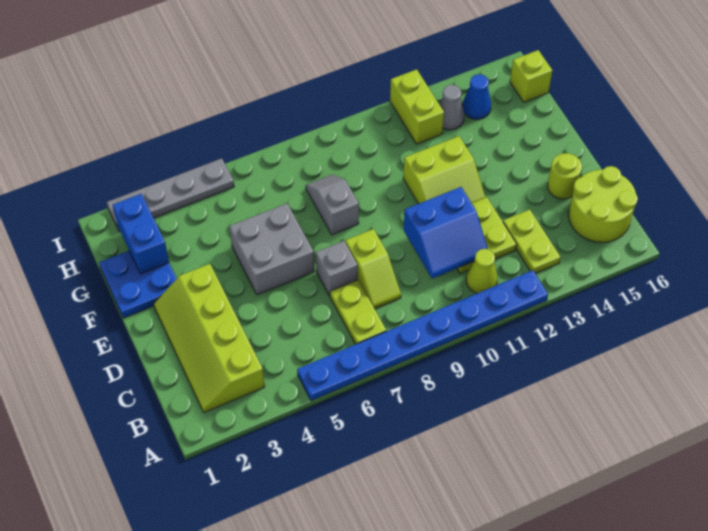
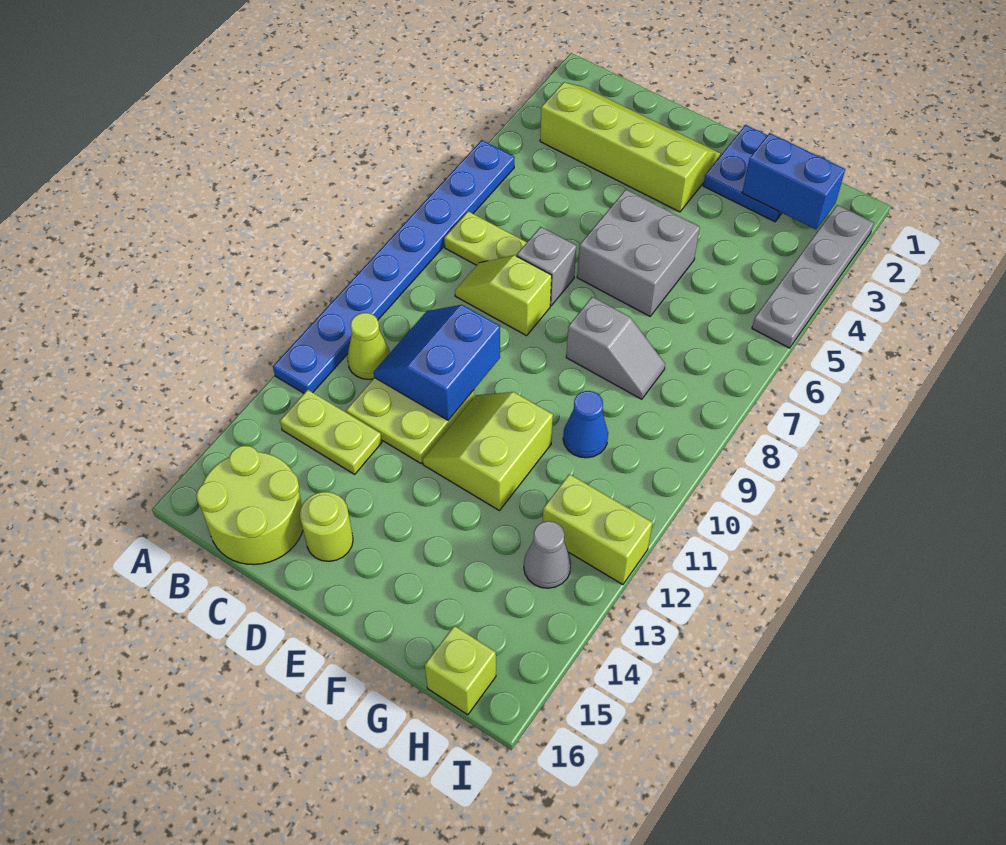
blue cone H14 level 1 -> blue cone G10 level 1

